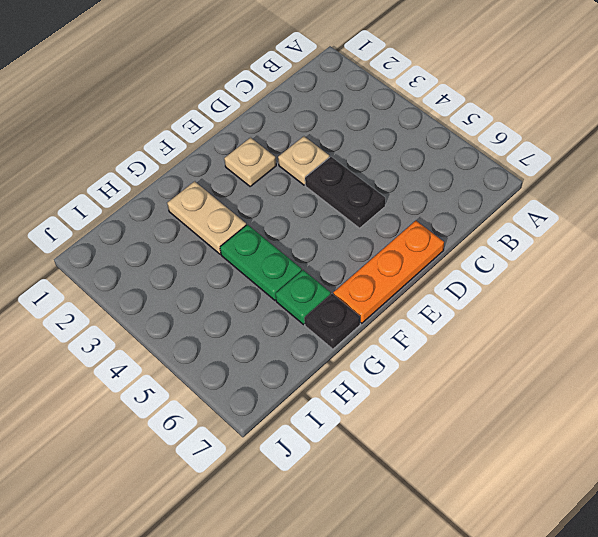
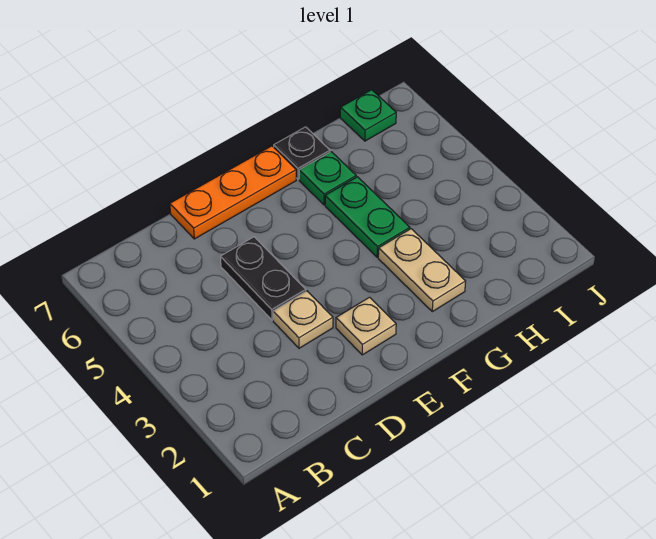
none -> green plate I7 level 1

